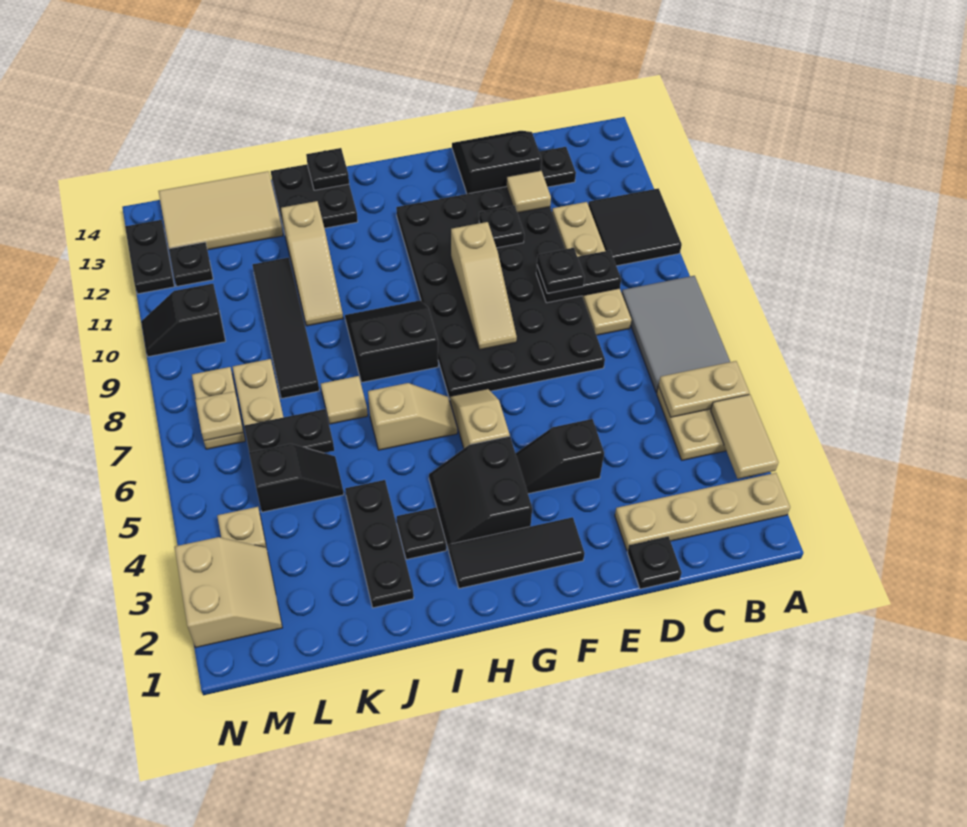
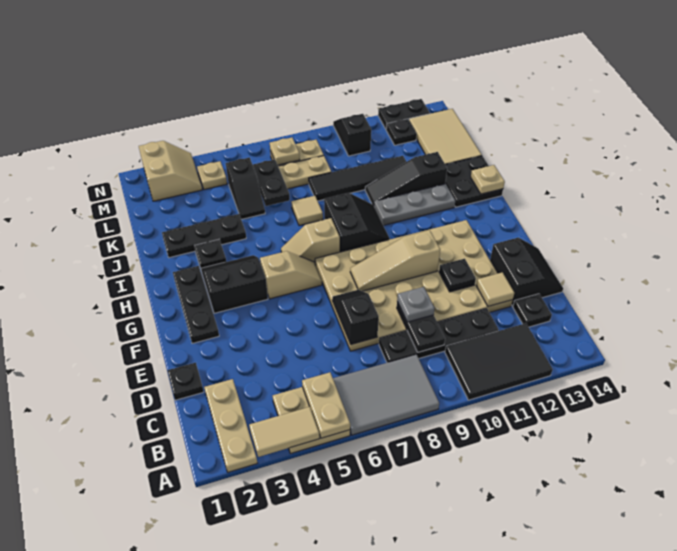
tan plate A2:D2 level 1 -> tan plate A2:C2 level 1
black tile A10:B11 level 1 -> black tile A10:B12 level 1
tan plate C8:C11 level 1 -> black plate C8:C11 level 1
black plate D7:G12 level 1 -> tan plate D7:G12 level 1
black plate D9 level 3 -> grey plate D9 level 3
black slope E4:F4 level 1 top E -> black slope D7:E7 level 2 top D
black tile F2:H2 level 1 -> black plate F2:H2 level 1
tan slope H6:I6 level 1 top I -> tan slope H6:H7 level 1 top 7
none -> grey plate I10:I12 level 1
black plate I14 level 2 -> tan plate I14 level 2
tan slope J10:J12 level 1 top 12 -> black slope J10:J12 level 1 top 12
tan slope M2:N3 level 1 top N -> tan slope M2:N3 level 1 top 2

